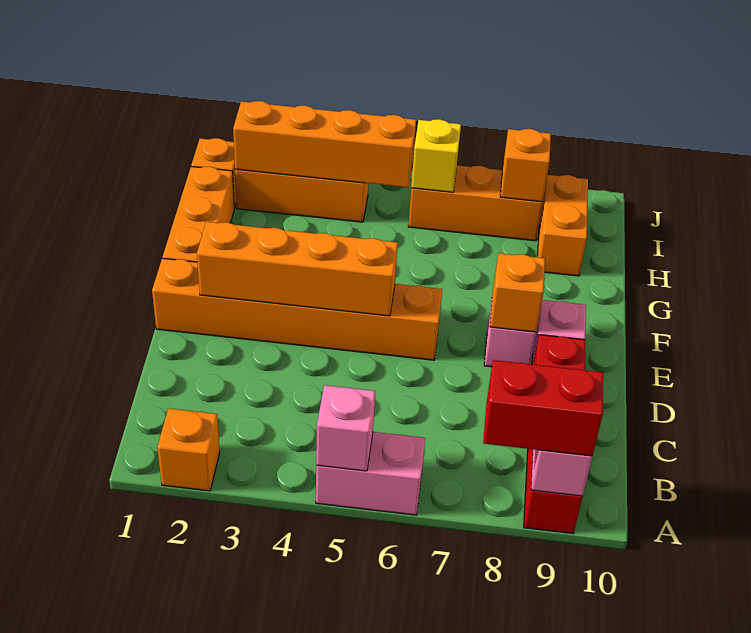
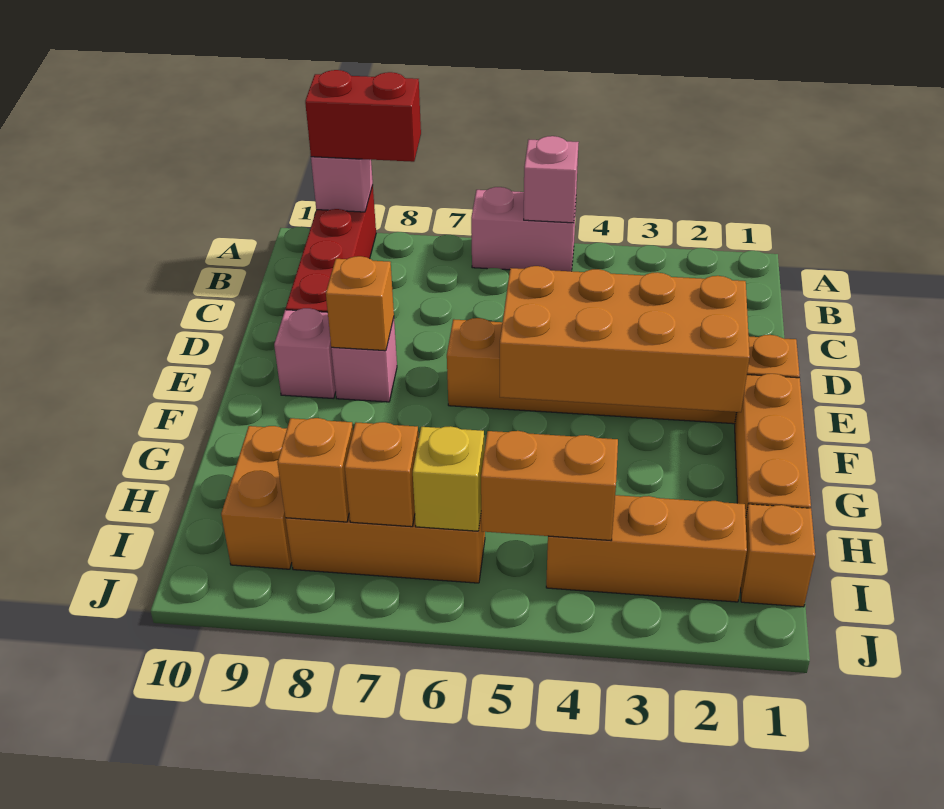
orange brick A2 level 1 -> orange brick I7 level 2
orange brick E2:E5 level 2 -> orange brick E2:F5 level 2
orange brick I2:I5 level 2 -> orange brick I4:I5 level 2

